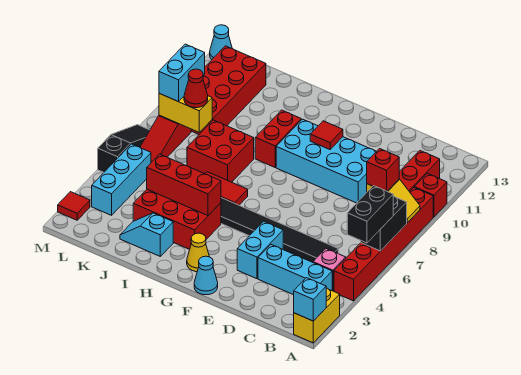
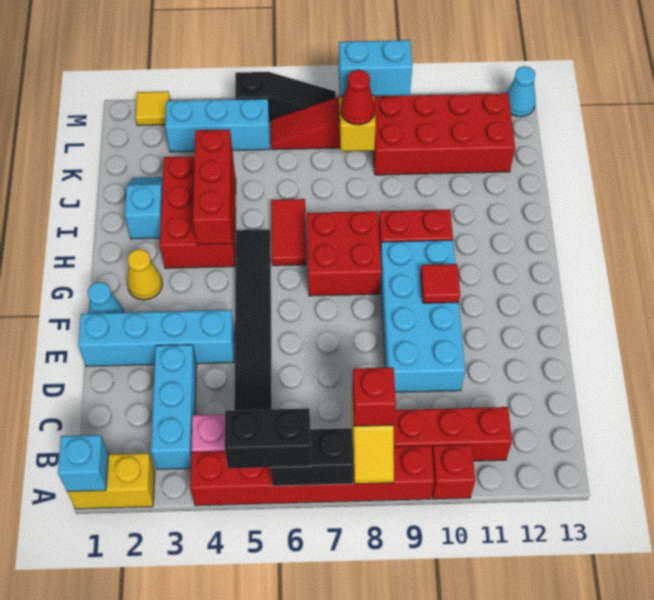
cyan brick E3:E4 level 1 -> cyan brick E1:E4 level 1
red brick I7:J8 level 1 -> red brick G7:H8 level 1
red tile M2 level 1 -> yellow tile M2 level 1

